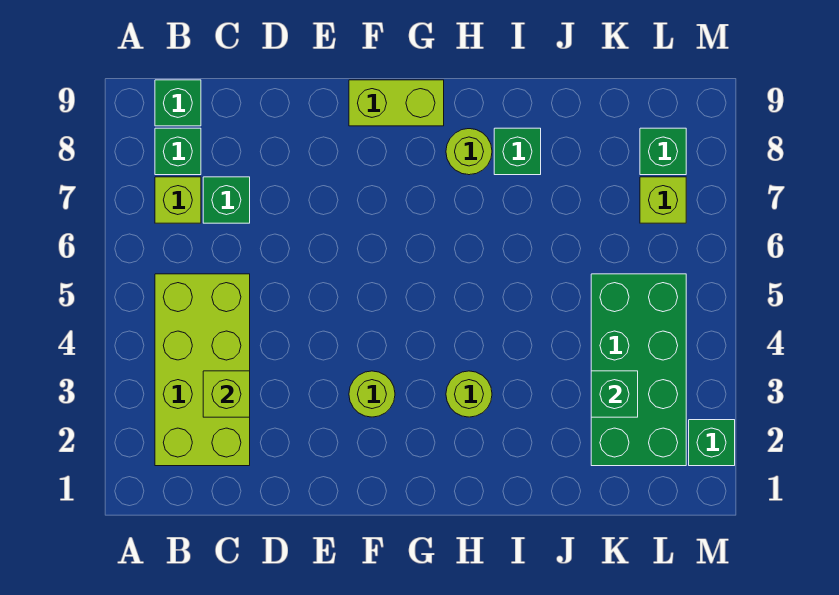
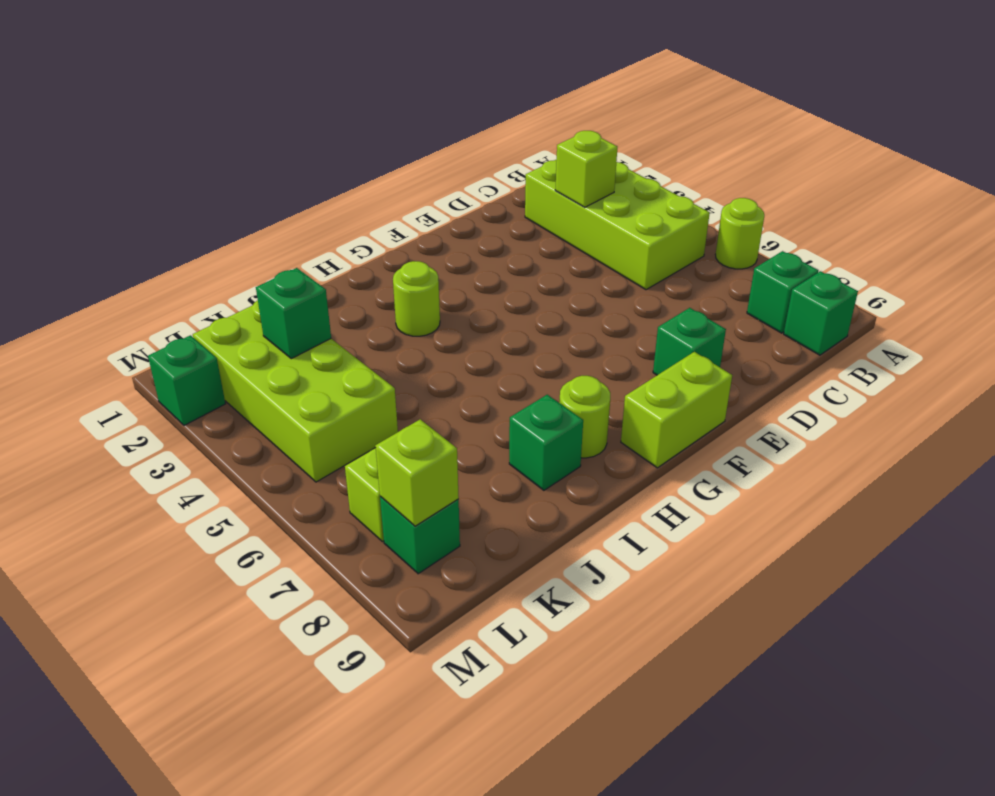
lime brick B7 level 1 -> lime brick L8 level 2
green brick C7 level 1 -> green brick E8 level 1
lime round brick F3 level 1 -> lime round brick A6 level 1
green brick K2:L5 level 1 -> lime brick K2:L5 level 1

